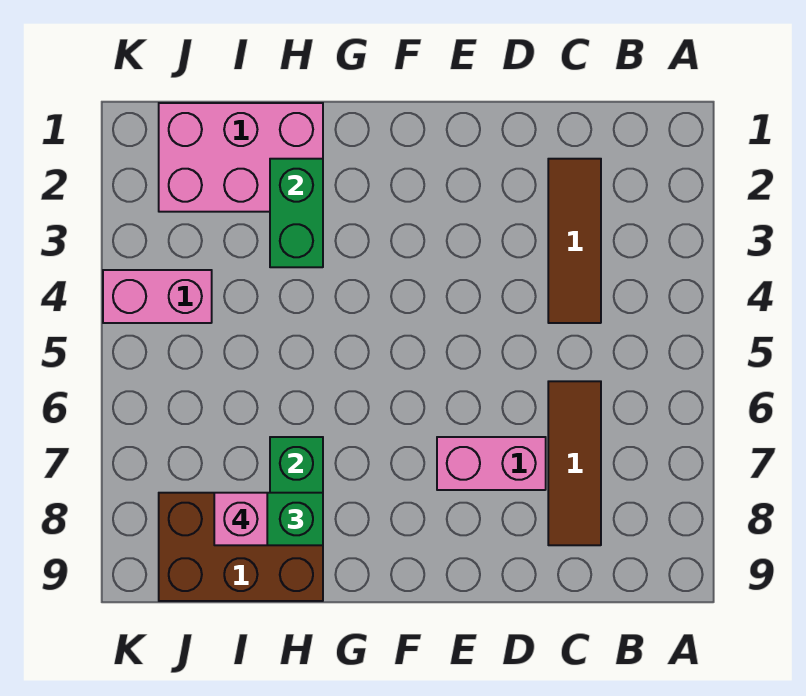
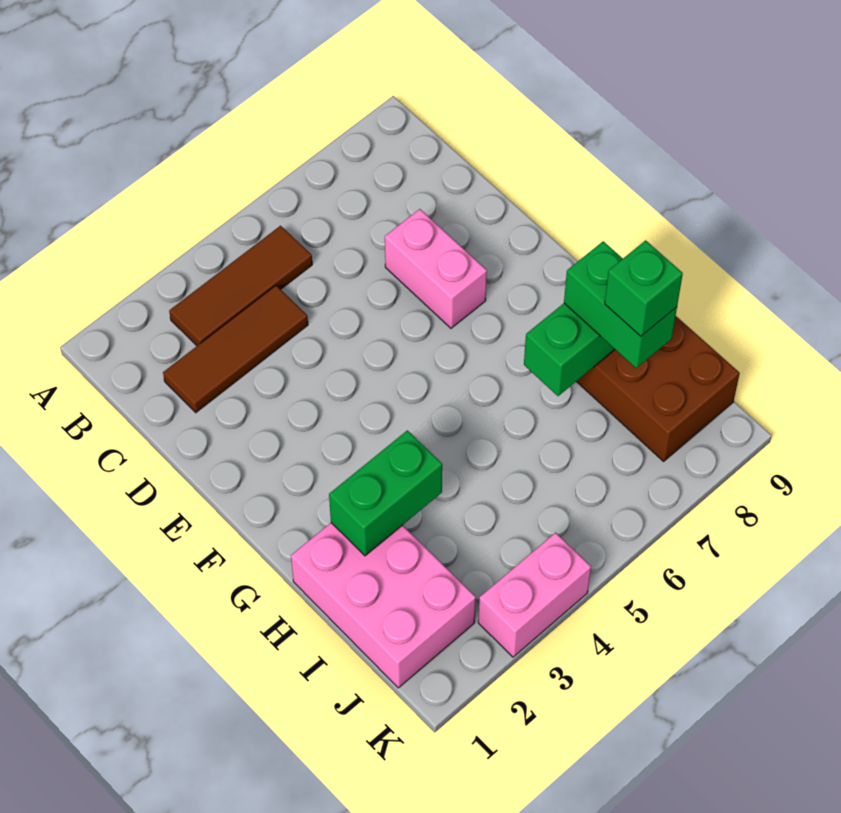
brown tile C6:C8 level 1 -> brown tile B3:B5 level 1
pink brick I8 level 4 -> green brick I8 level 4
pink brick J4:K4 level 1 -> pink brick K3:K4 level 1

